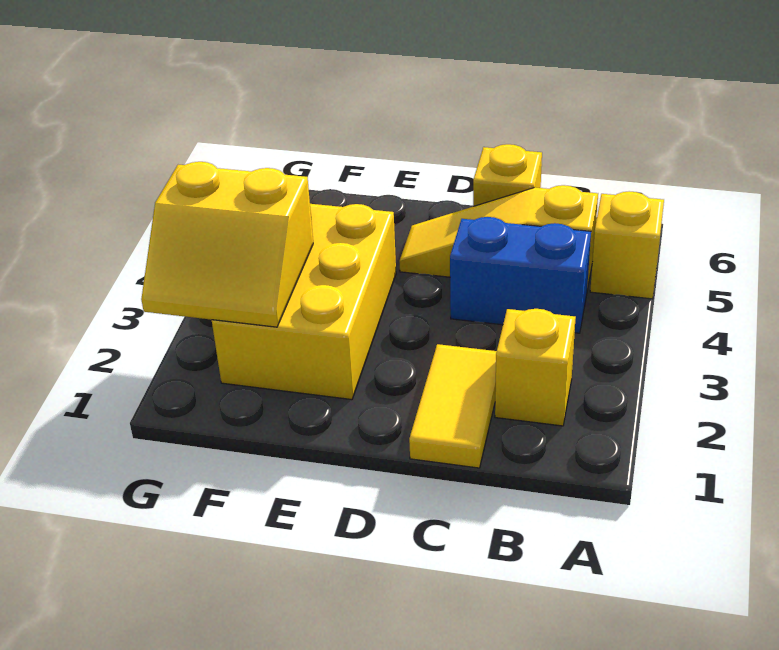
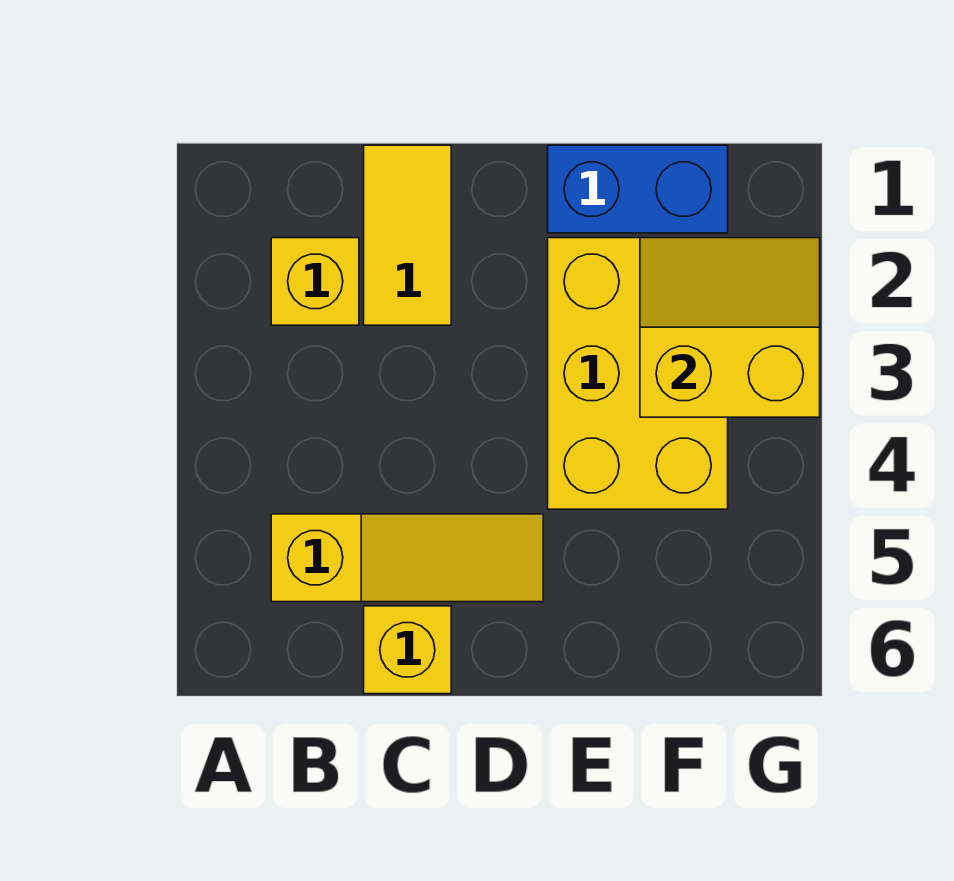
yellow brick A5 level 1 -> none
blue brick B4:C4 level 1 -> blue brick E1:F1 level 1

